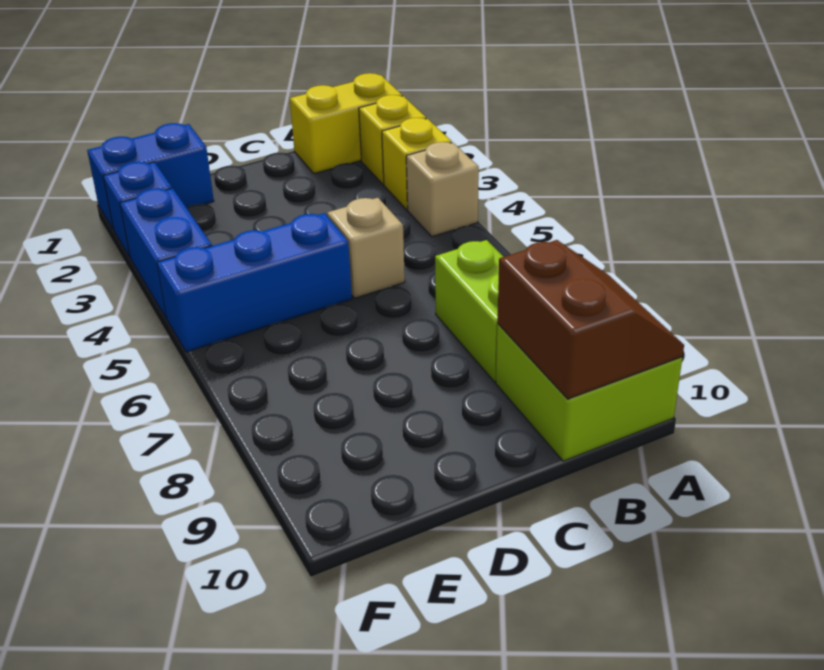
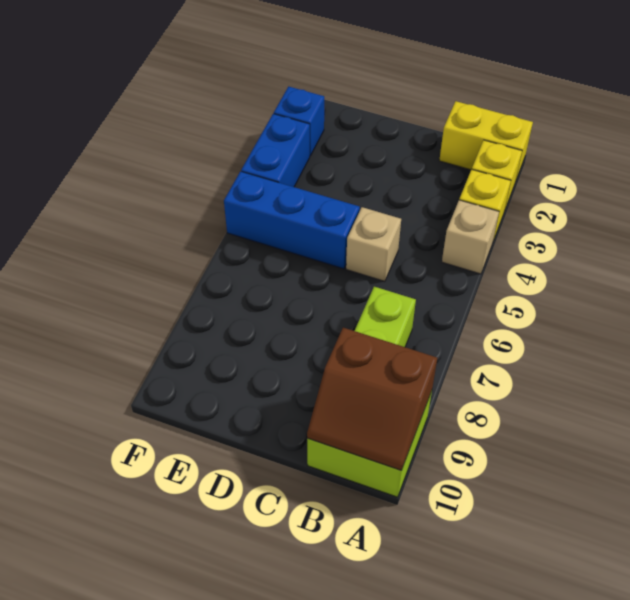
brown slope A9:B10 level 2 top B -> brown slope A9:B10 level 2 top 9
blue brick E1:F1 level 1 -> none

